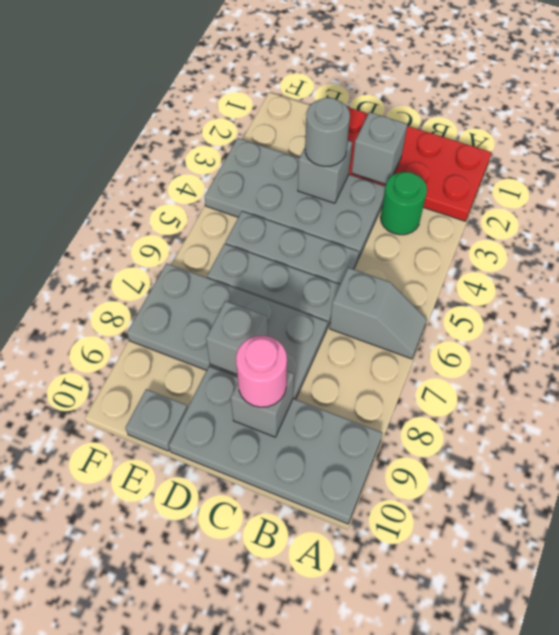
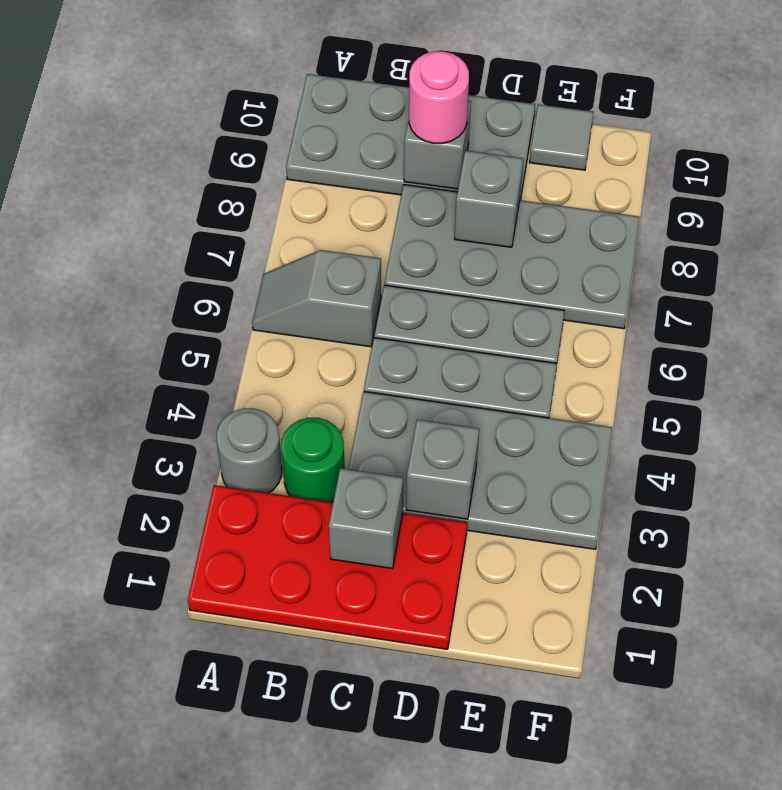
grey round brick D3 level 3 -> grey round brick A3 level 1
grey plate E10 level 1 -> grey tile E10 level 1

